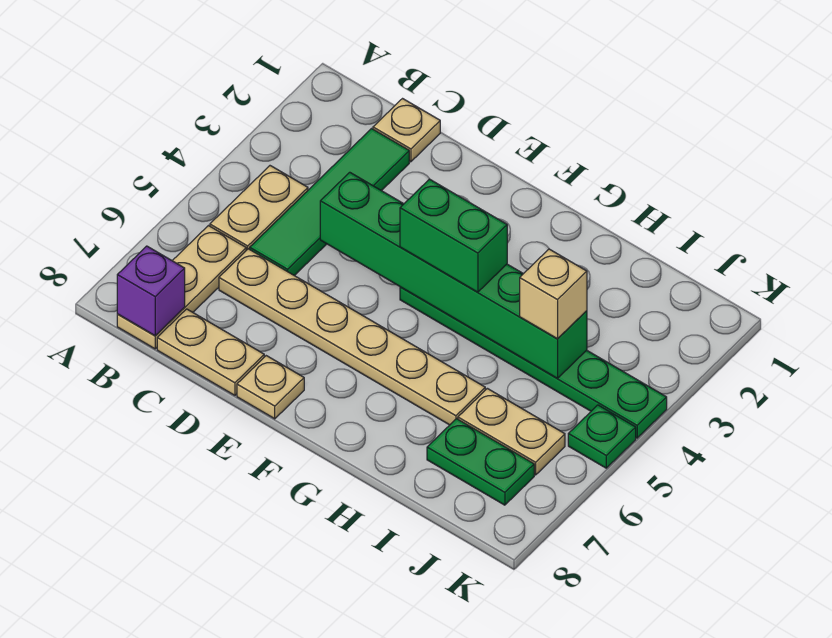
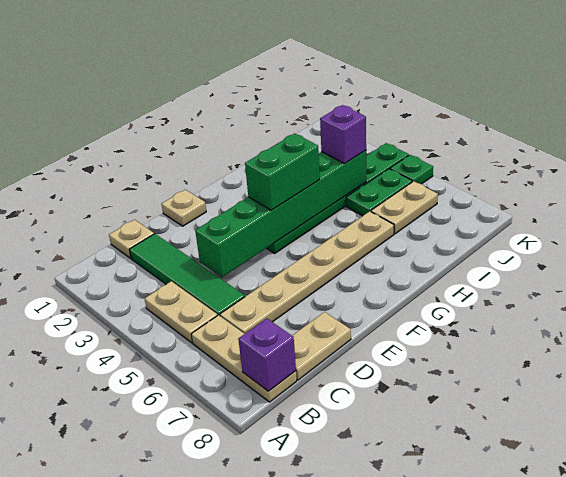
tan plate E8 level 1 -> tan plate E1 level 1
tan brick I4 level 3 -> purple brick I4 level 3
green plate I7:J7 level 1 -> green plate I5:J5 level 1

